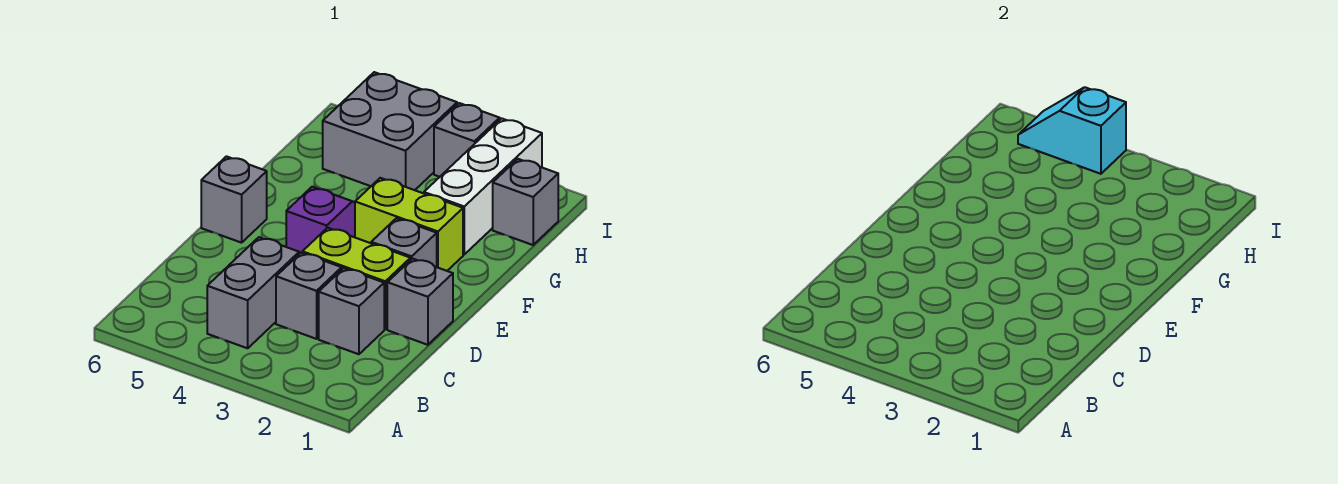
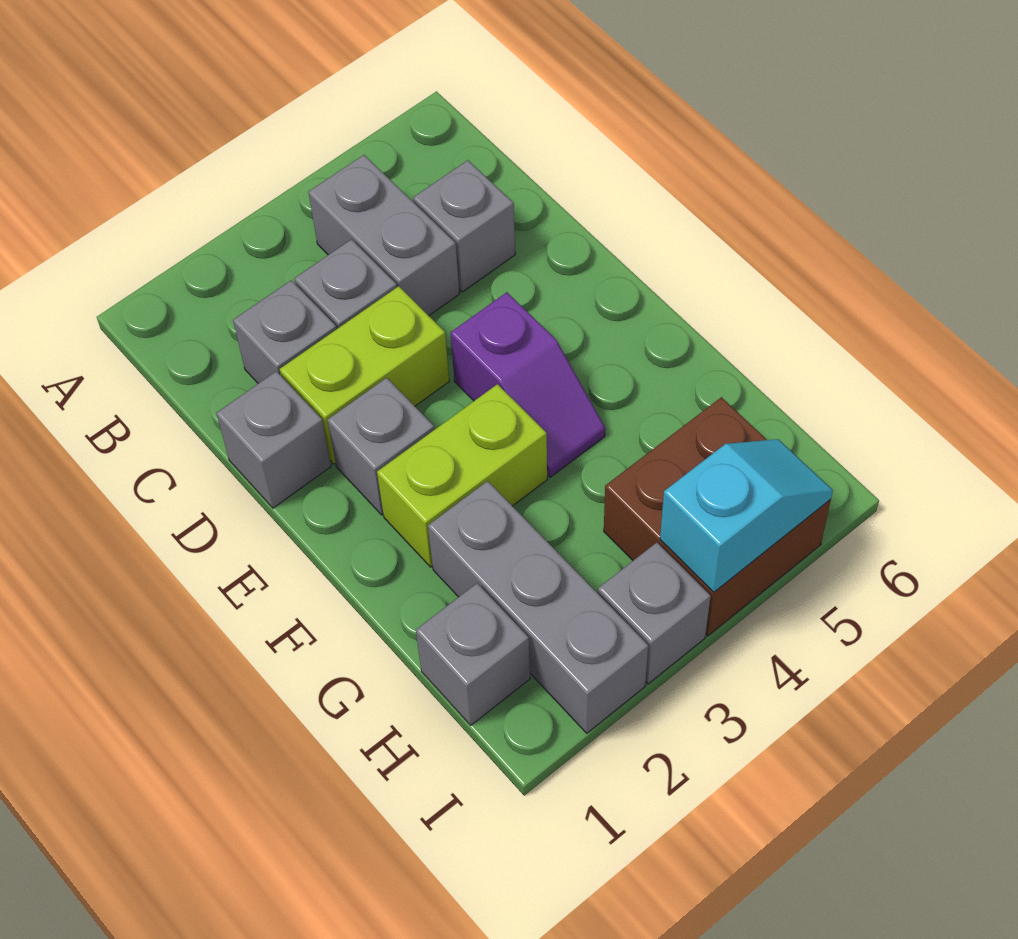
grey brick E6 level 1 -> grey brick C5 level 1
white brick G2:I2 level 1 -> grey brick G2:I2 level 1
grey brick H4:I5 level 1 -> brown brick H4:I5 level 1

